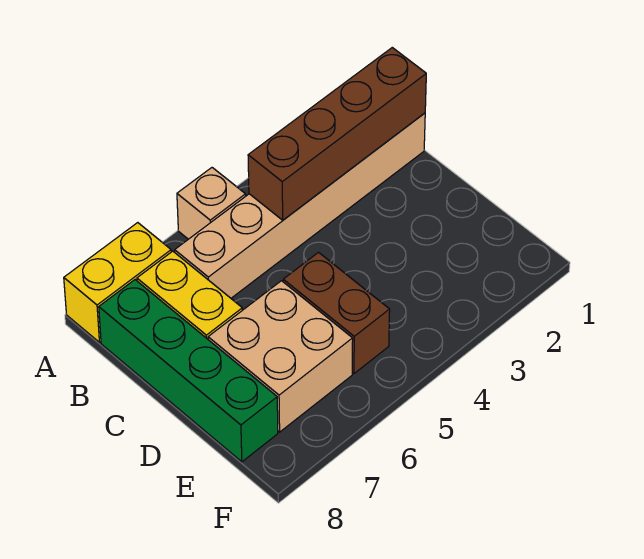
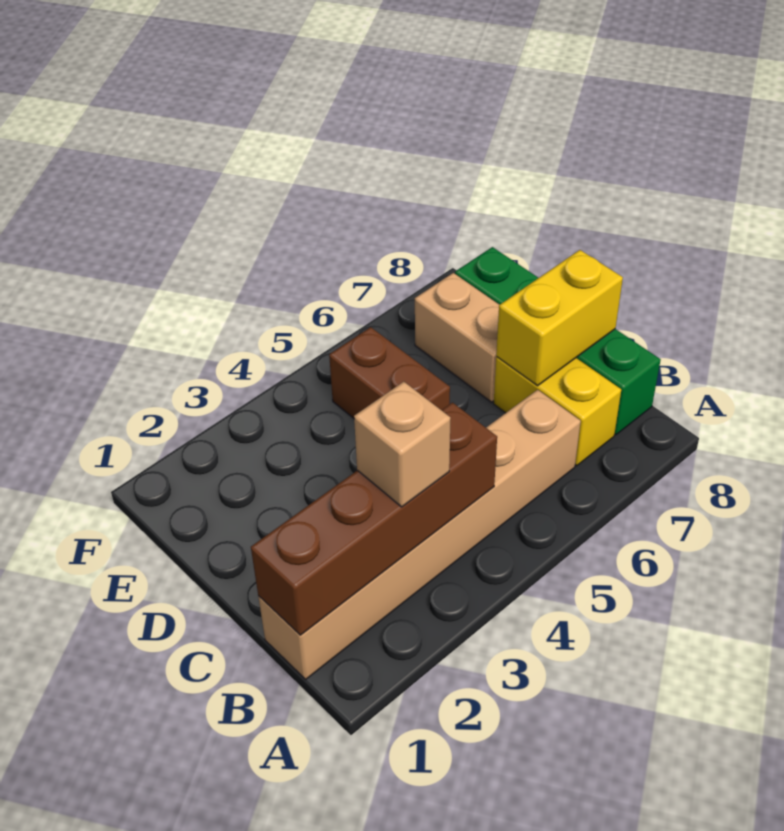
tan brick A5 level 1 -> tan brick B3 level 3
yellow brick A7:A8 level 1 -> yellow brick C7:C8 level 2
tan brick D6:E7 level 1 -> tan brick D7:E7 level 1

